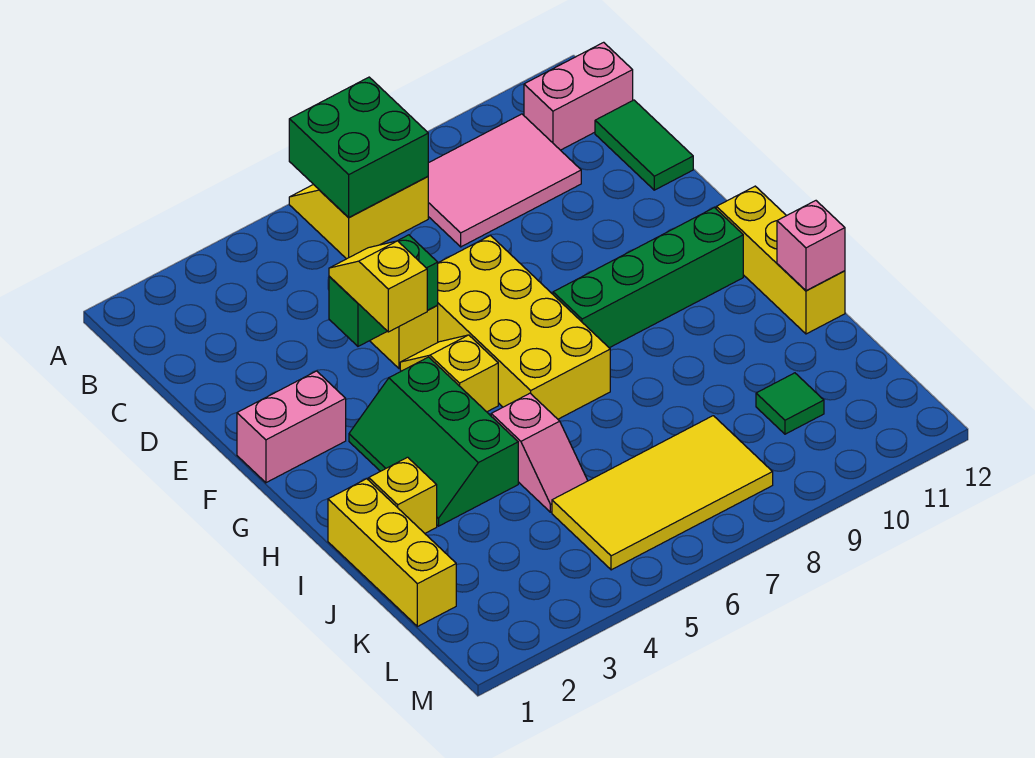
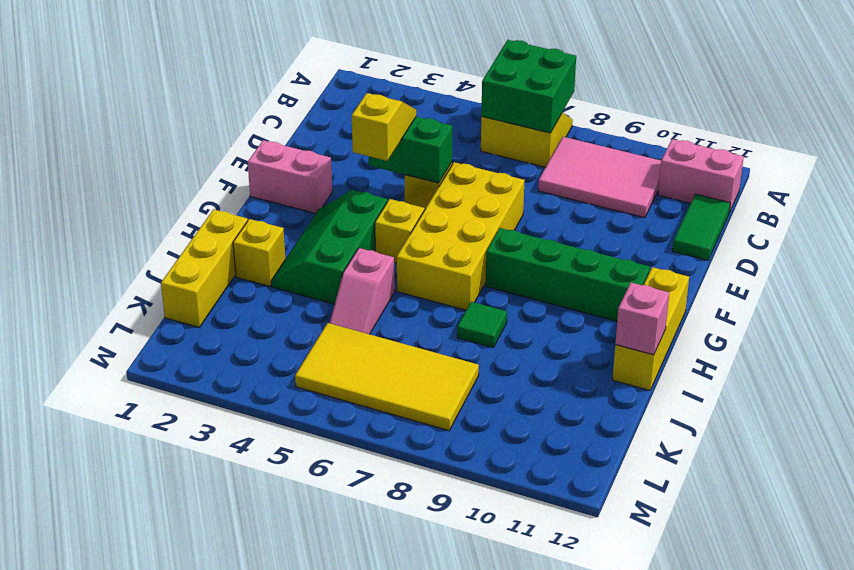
green tile K10 level 1 -> green tile I8 level 1

